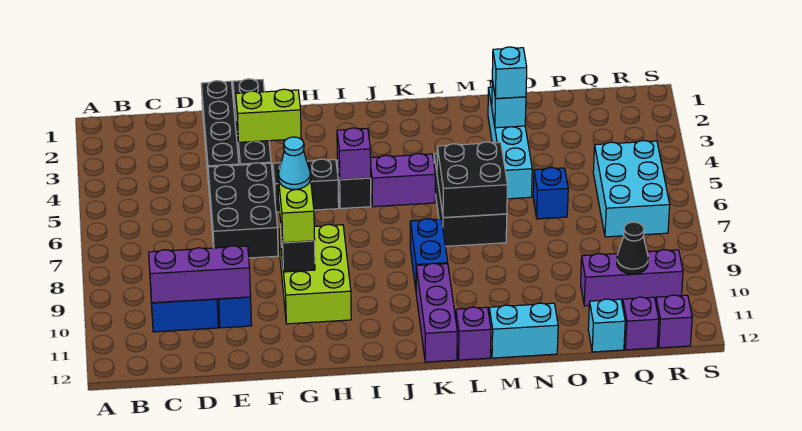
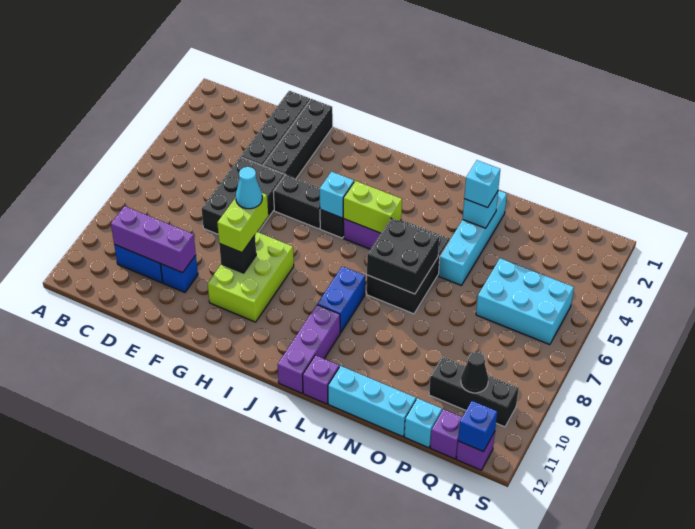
lime brick F3:G3 level 2 -> lime brick J5:K5 level 2
purple brick I5 level 2 -> cyan brick I5 level 2
cyan brick M12:N12 level 1 -> cyan brick M12:O12 level 1
blue brick O6 level 1 -> blue brick R12 level 2
purple brick P10:R10 level 1 -> black brick P10:R10 level 1
cyan brick Q5:R7 level 1 -> cyan brick P5:R6 level 1

